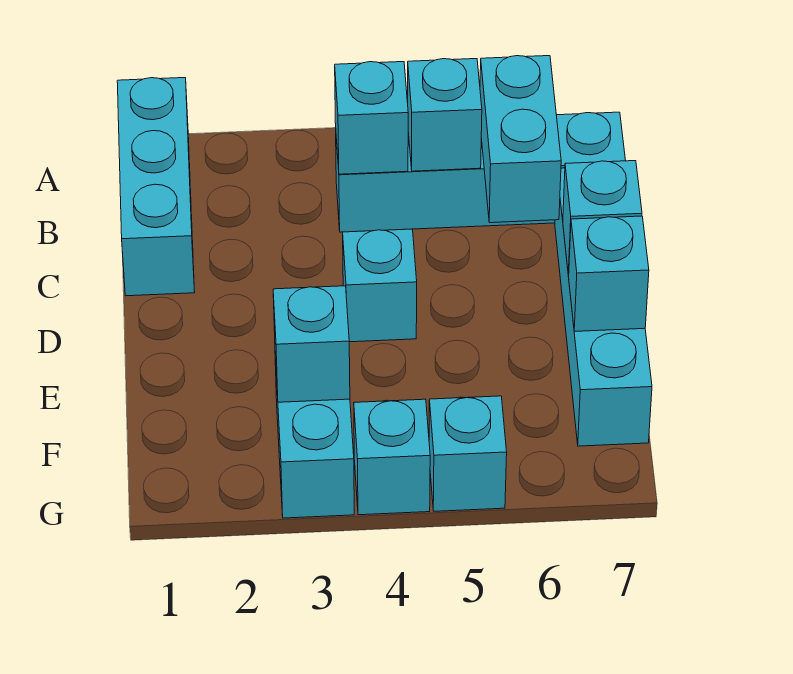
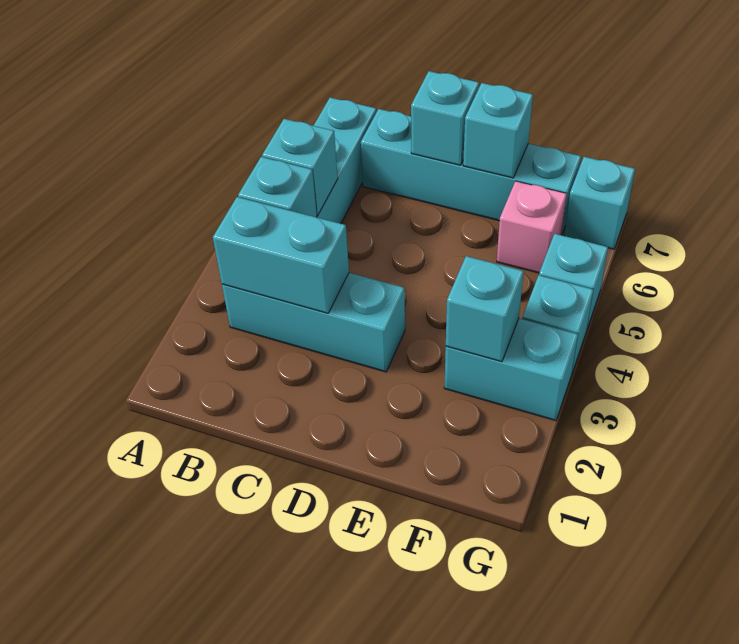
cyan brick A1:C1 level 1 -> cyan brick B3:D3 level 1
cyan brick B6:C6 level 2 -> cyan brick B3:C3 level 2
cyan brick D4 level 1 -> cyan brick G7 level 1
none -> pink brick F6 level 1

